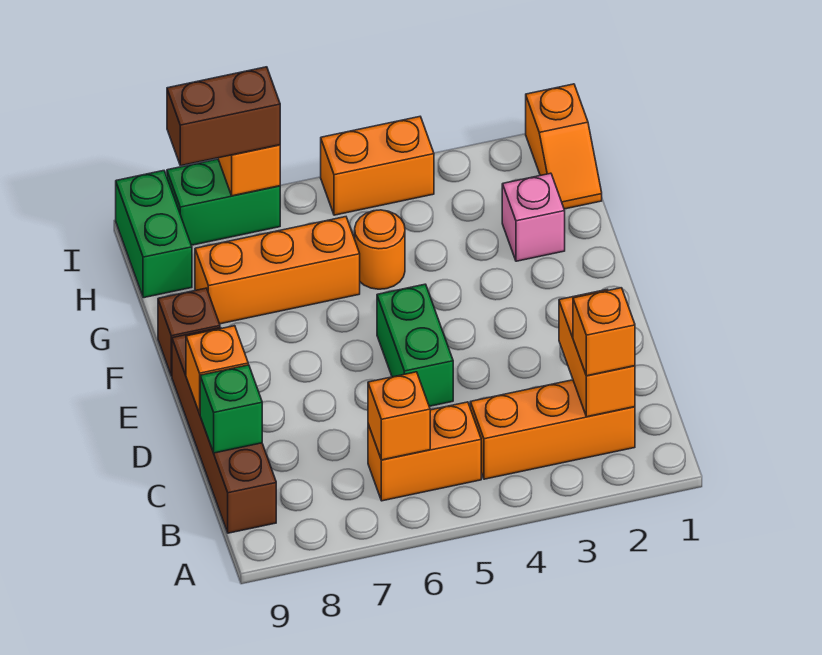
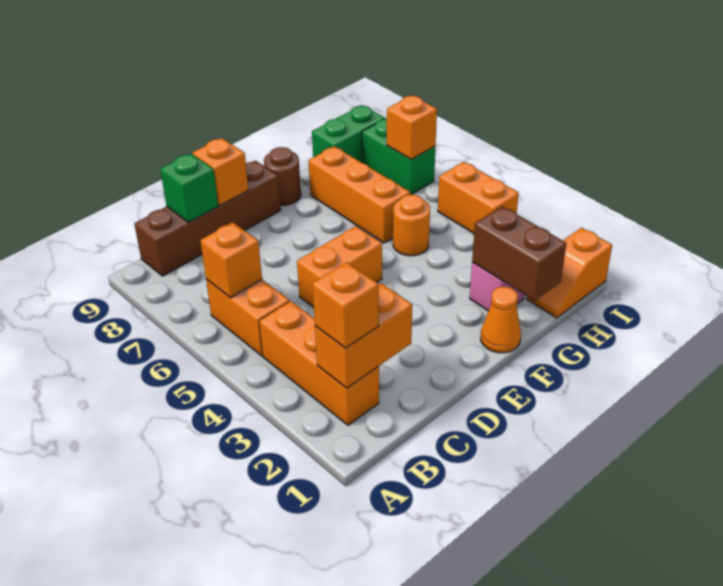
green brick D5:E5 level 1 -> orange brick D5:E5 level 1
none -> orange cone F1 level 1
brown brick F9 level 1 -> brown round brick F9 level 1
brown brick I7:I8 level 3 -> brown brick G1:G2 level 2

